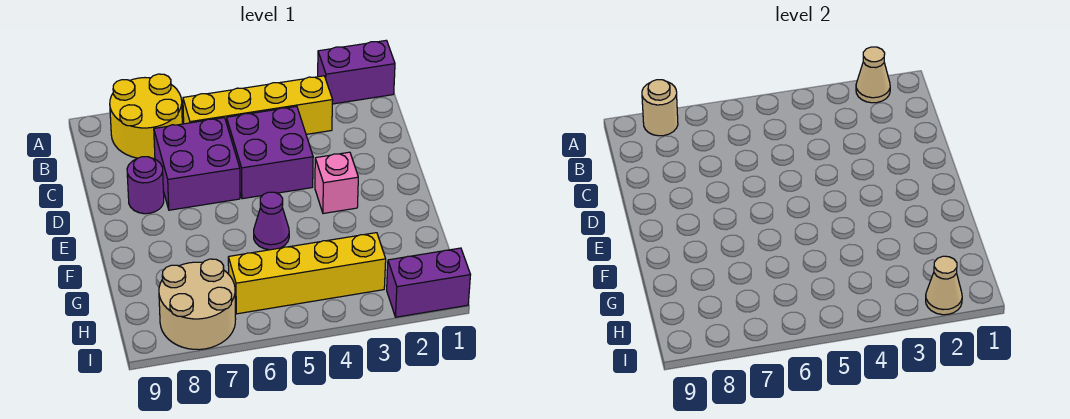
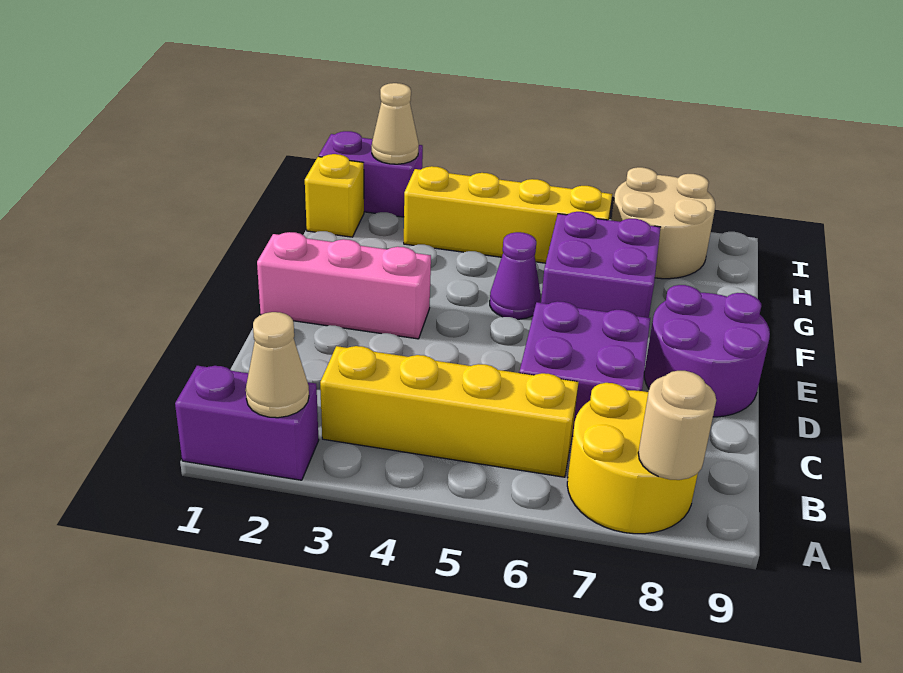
purple brick C4:D5 level 1 -> purple brick F6:G7 level 1
purple round brick D8 level 1 -> purple round brick D8:E9 level 1
pink brick E3 level 1 -> pink brick E1:E3 level 1
none -> yellow brick H1 level 1

